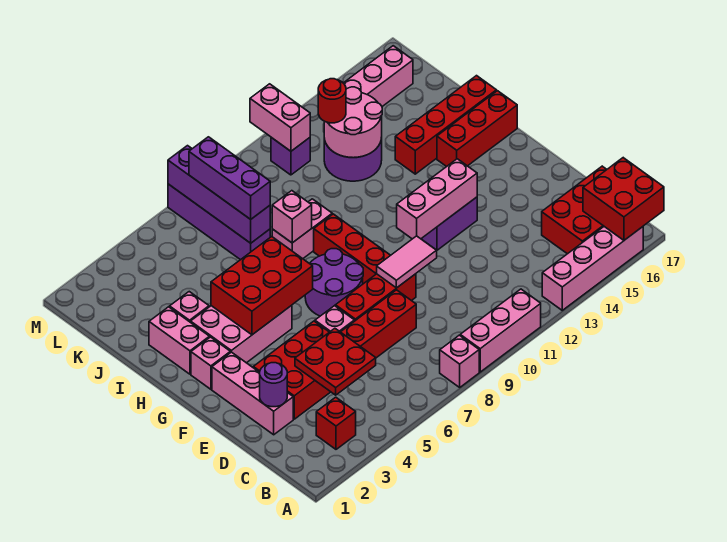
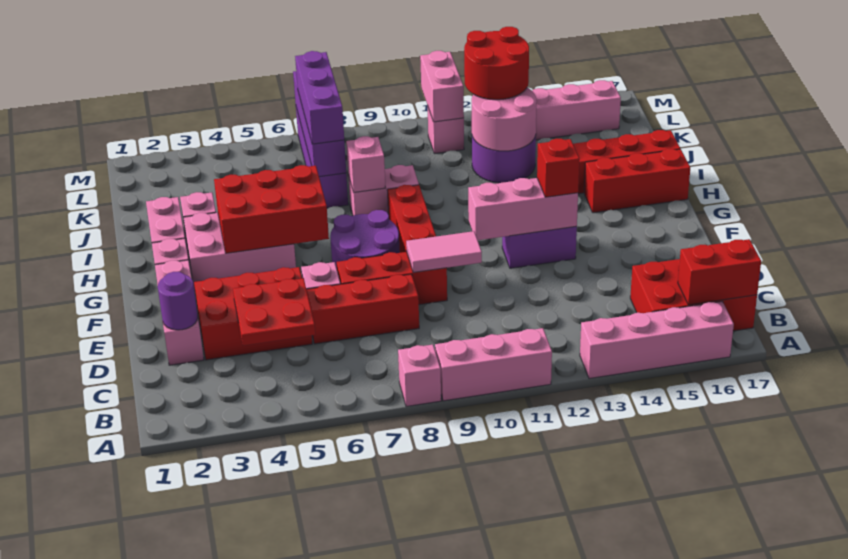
red brick A16:B17 level 2 -> red brick B16:B17 level 2
red brick B3 level 1 -> red brick F13 level 3
red round brick K12 level 3 -> red round brick K12:L13 level 3
purple brick L11 level 1 -> pink brick L11 level 1

